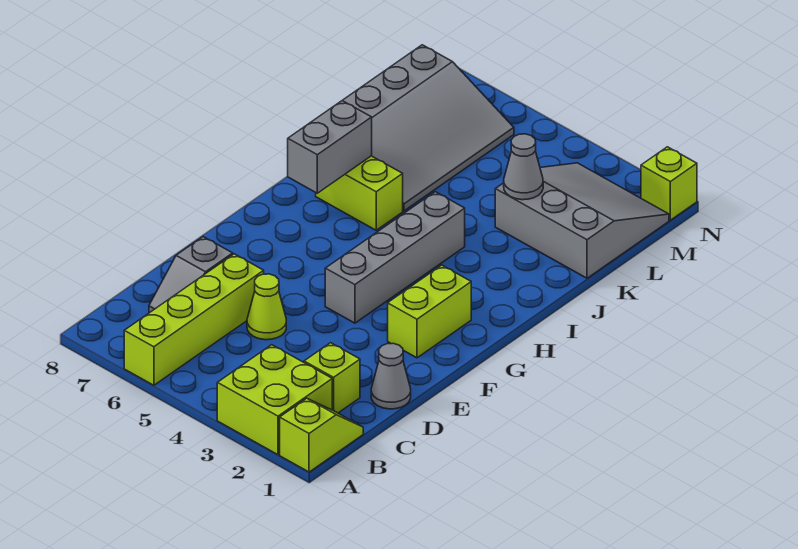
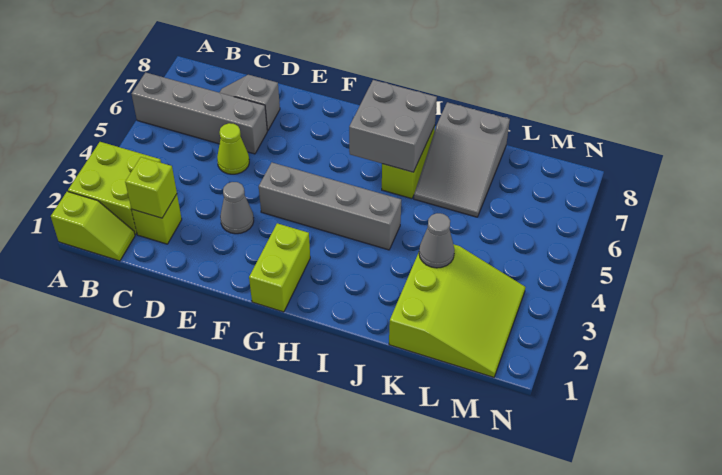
lime brick A6:D6 level 1 -> grey brick A6:D6 level 1
grey cone D1 level 1 -> grey cone E3 level 1
lime brick F2:G2 level 1 -> lime brick G1:G2 level 1
grey brick H7:I7 level 2 -> grey brick H6:I7 level 2
grey slope J6:M8 level 1 top 8 -> grey slope J6:K8 level 1 top 8
grey slope K1:M3 level 1 top K -> lime slope K1:M3 level 1 top K
lime brick N1 level 1 -> lime brick C2 level 2

